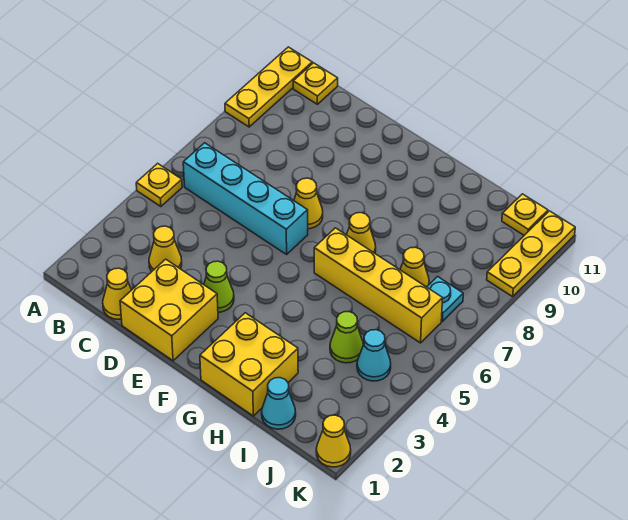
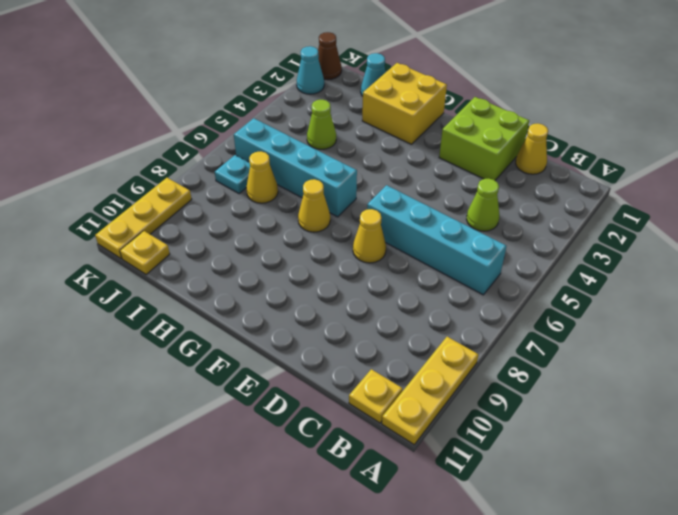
yellow plate A5 level 1 -> none
yellow cone C3 level 1 -> none
yellow brick D1:E2 level 1 -> lime brick D1:E2 level 1
lime cone E3 level 1 -> lime cone C4 level 1
yellow brick G6:J6 level 1 -> cyan brick G6:J6 level 1
cyan cone J4 level 1 -> cyan cone K2 level 1
yellow cone K1 level 1 -> brown cone K1 level 1

